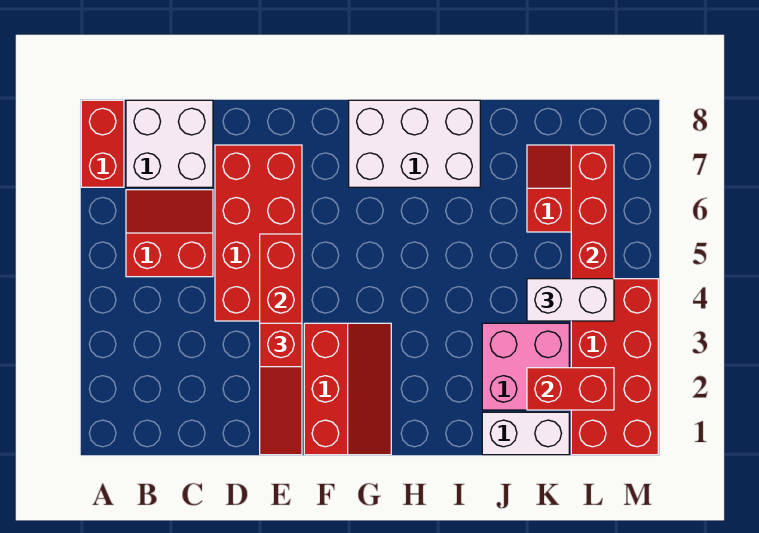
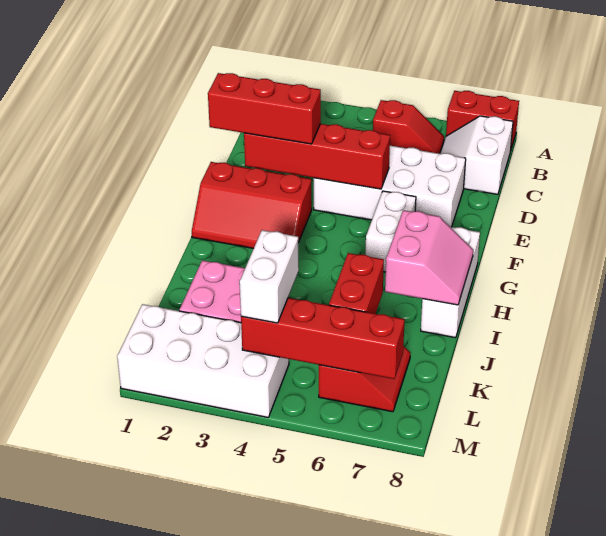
red slope B5:C6 level 1 top 5 -> red slope B5:B6 level 1 top 5
white brick B7:C8 level 1 -> white slope B7:C8 level 1 top 8
red brick D4:E7 level 1 -> white brick D4:E7 level 1
red slope E1:E3 level 3 top 3 -> red brick E1:E3 level 3
white brick G7:I8 level 1 -> white brick G8:I8 level 1
none -> pink slope H7:I8 level 2 top 7
white brick J1:K1 level 1 -> white brick F6:G6 level 1
red brick K2:L2 level 2 -> red brick J6:K6 level 2
red brick L1:M4 level 1 -> white brick L1:M4 level 1

